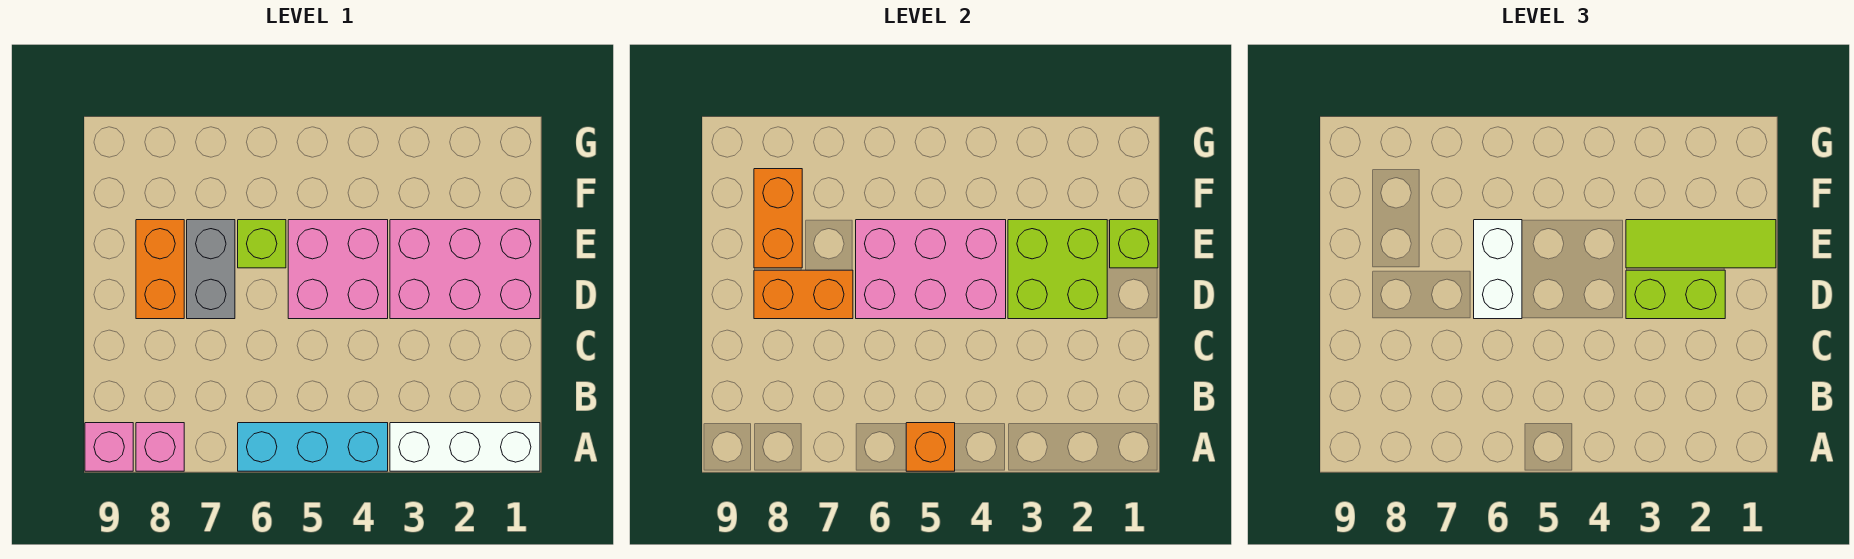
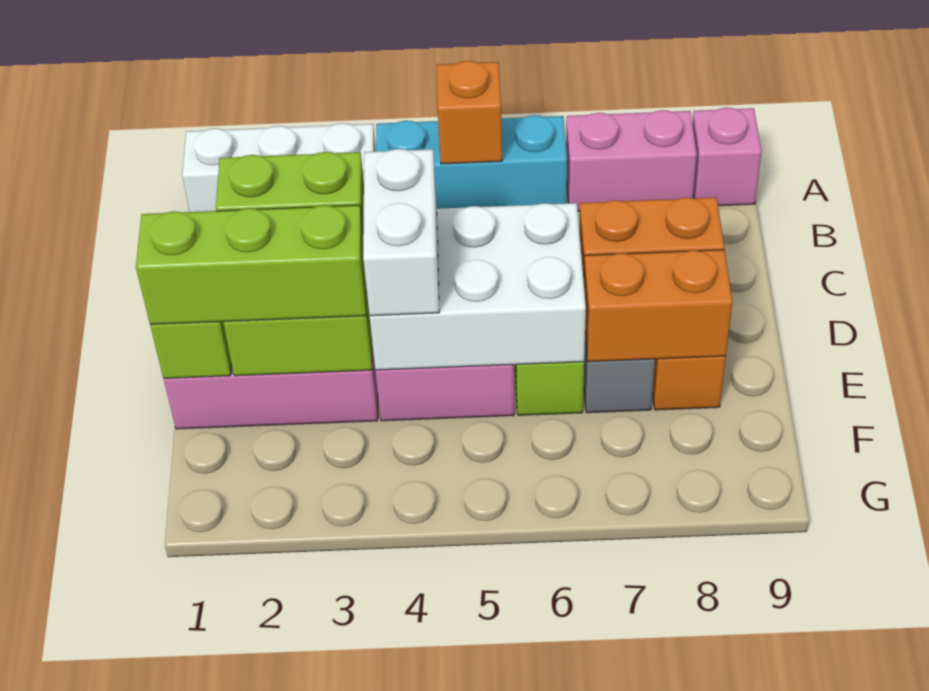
pink brick A8 level 1 -> pink brick A7:A8 level 1
pink brick D4:E6 level 2 -> white brick D4:E6 level 2
white brick D6:E6 level 3 -> white brick D4:E4 level 3
lime tile E1:E3 level 3 -> lime brick E1:E3 level 3
orange brick E8:F8 level 2 -> orange brick E7:E8 level 2

